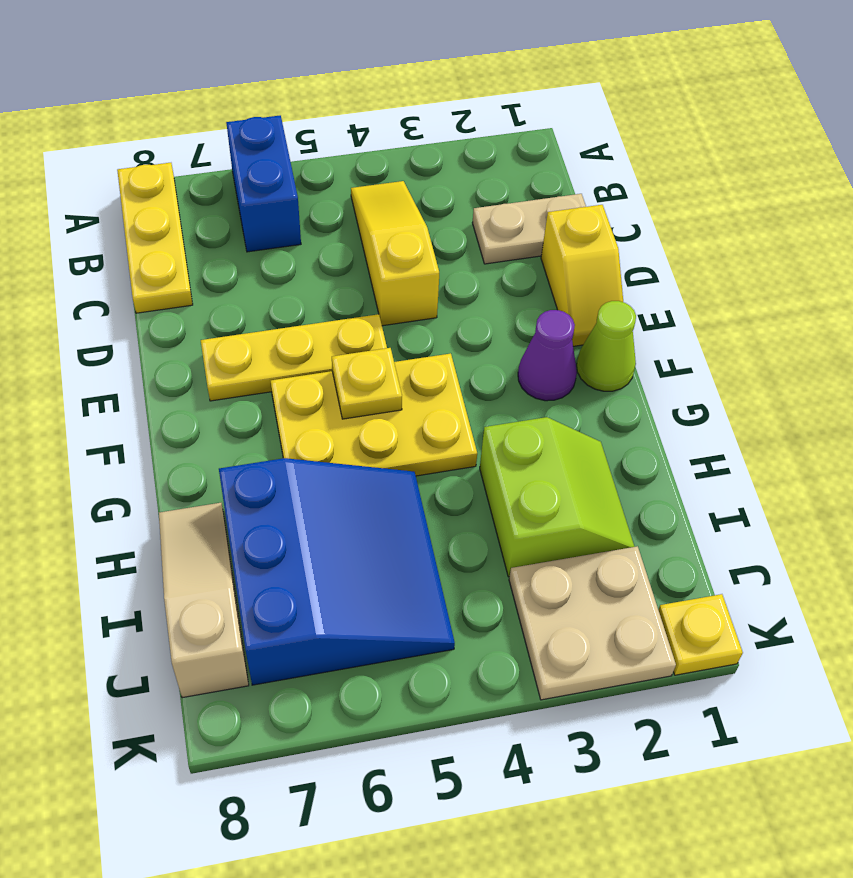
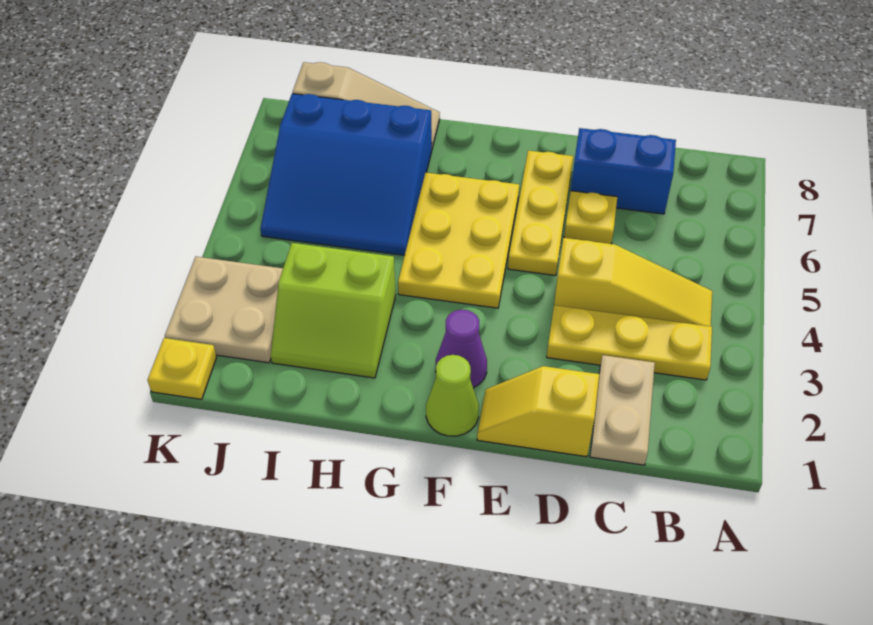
blue brick A6:B6 level 1 -> blue brick C7:D7 level 1
yellow plate A8:C8 level 1 -> yellow plate B3:D3 level 1
yellow plate F5 level 2 -> yellow plate D6 level 1

